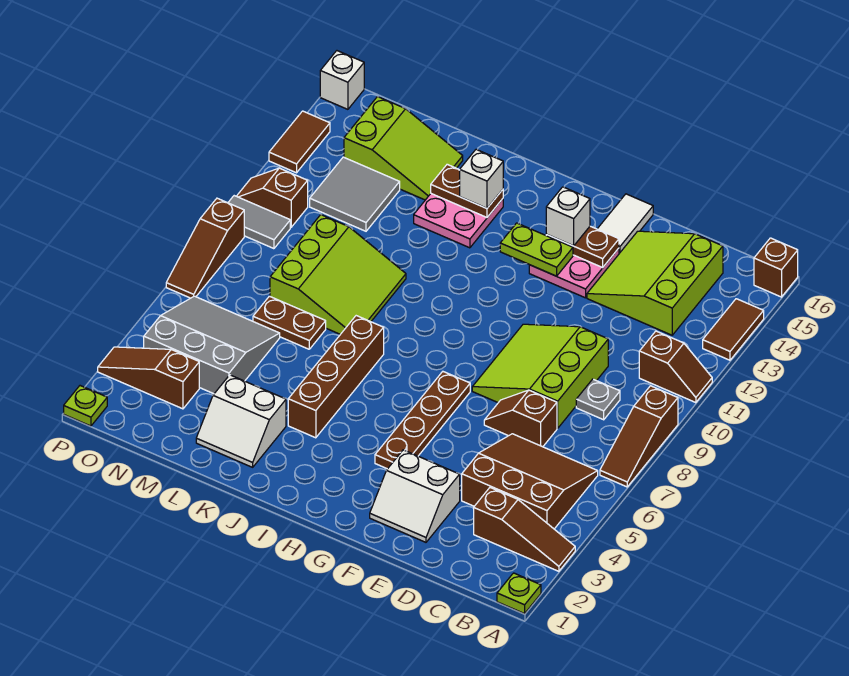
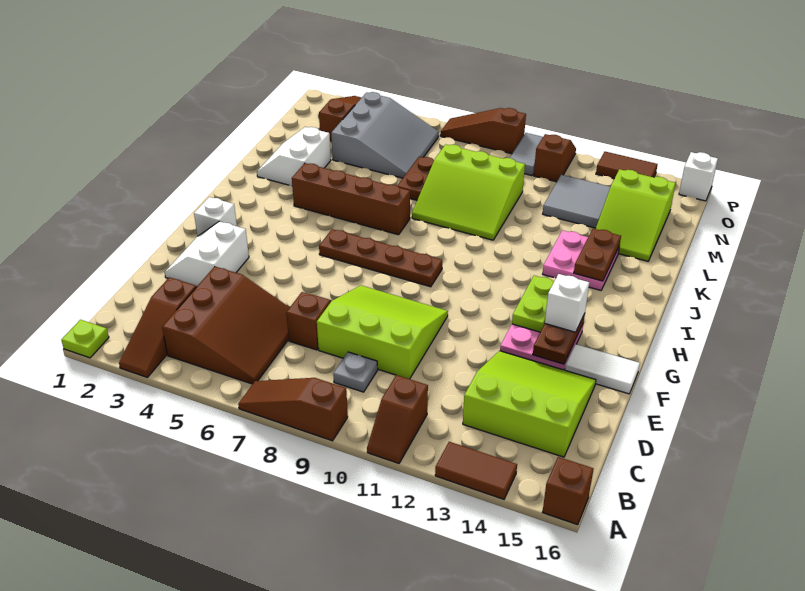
brown plate G4:G7 level 1 -> brown plate H6:H9 level 1
white brick J14 level 3 -> white brick G2 level 1
lime plate P1 level 1 -> none

